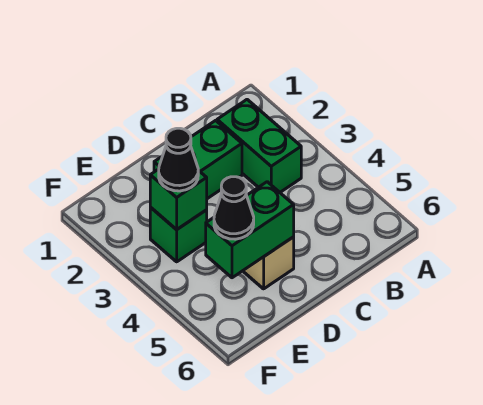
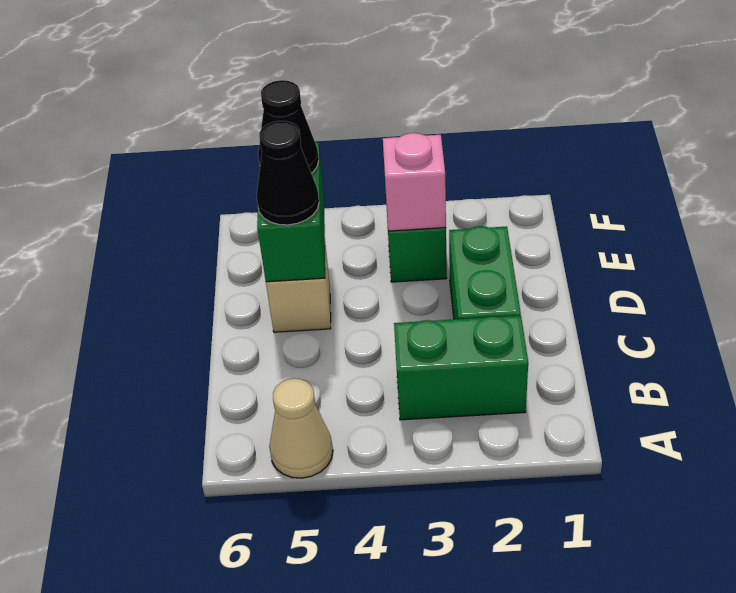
none -> tan cone A5 level 1
green brick E3 level 2 -> pink brick E3 level 2
black cone E3 level 3 -> black cone D5 level 3

